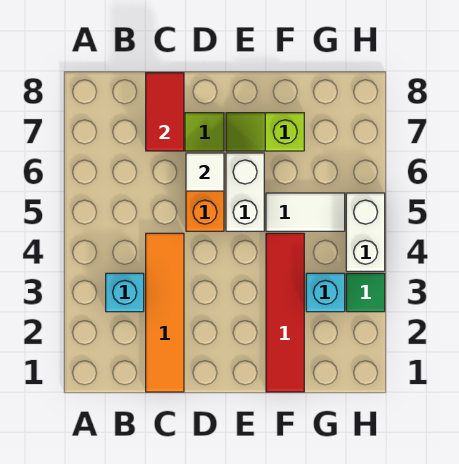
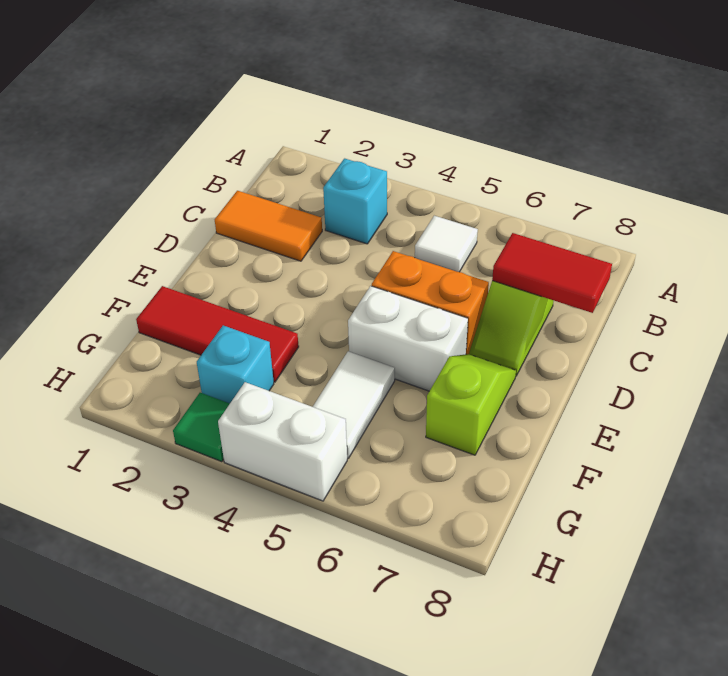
orange tile C1:C4 level 1 -> orange tile C1:C2 level 1
white tile D6 level 2 -> white tile B5 level 1
red tile F1:F4 level 1 -> red tile F1:F3 level 1

